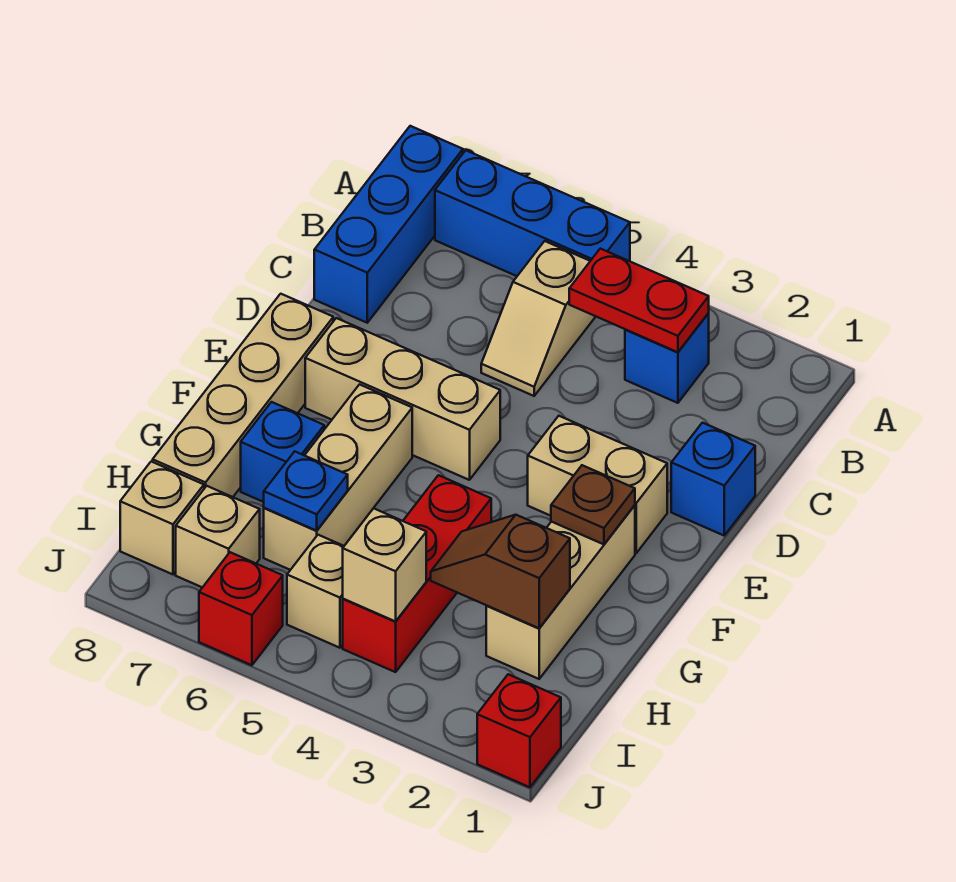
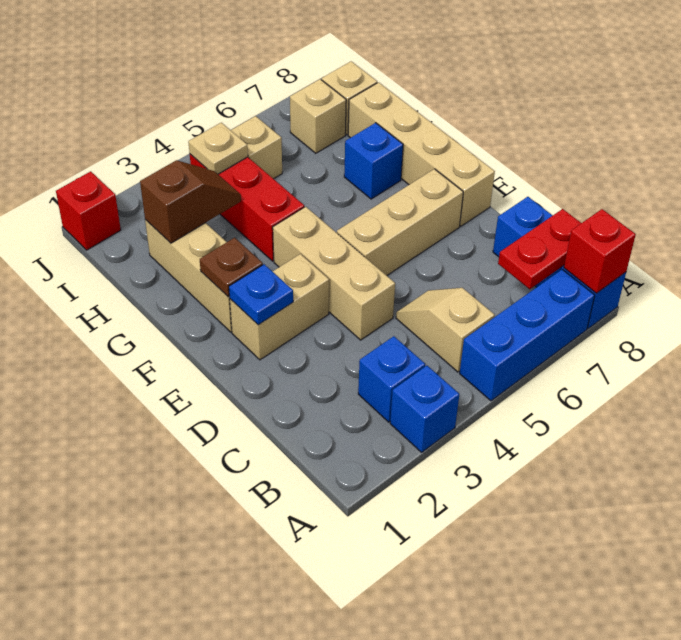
red plate B3:B4 level 2 -> red plate B7:B8 level 2
blue brick D1 level 1 -> blue brick A3 level 1
tan brick F6:H6 level 1 -> tan brick D4:F4 level 1
blue plate H6 level 2 -> blue plate E2 level 2
tan brick I4 level 2 -> tan plate I4 level 2
red brick J6 level 1 -> red brick A8 level 2

